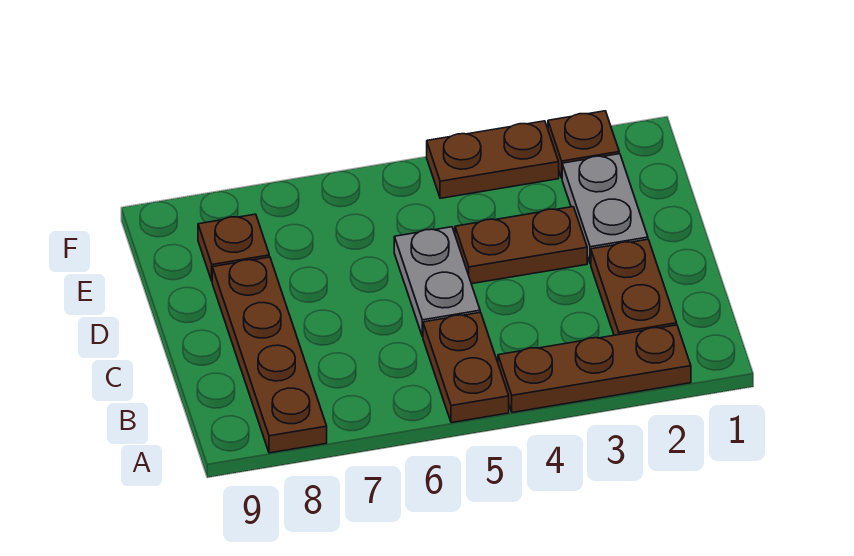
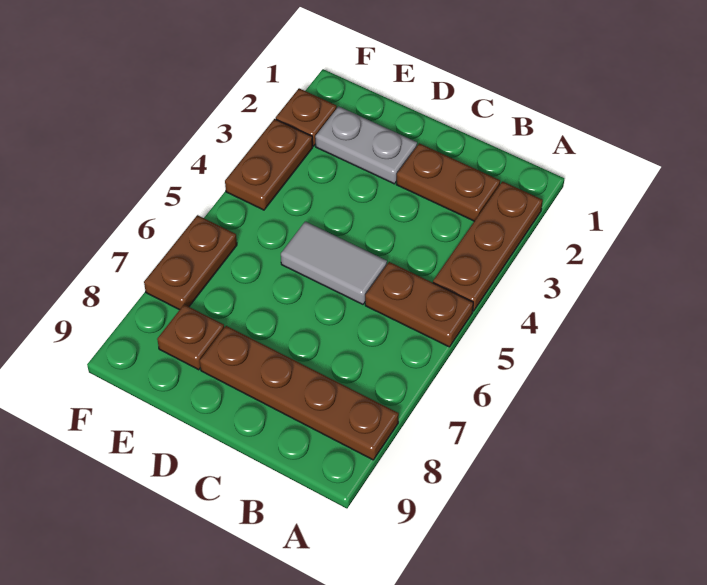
grey plate C5:D5 level 1 -> grey tile C5:D5 level 1
brown plate D3:D4 level 1 -> brown plate F6:F7 level 1

